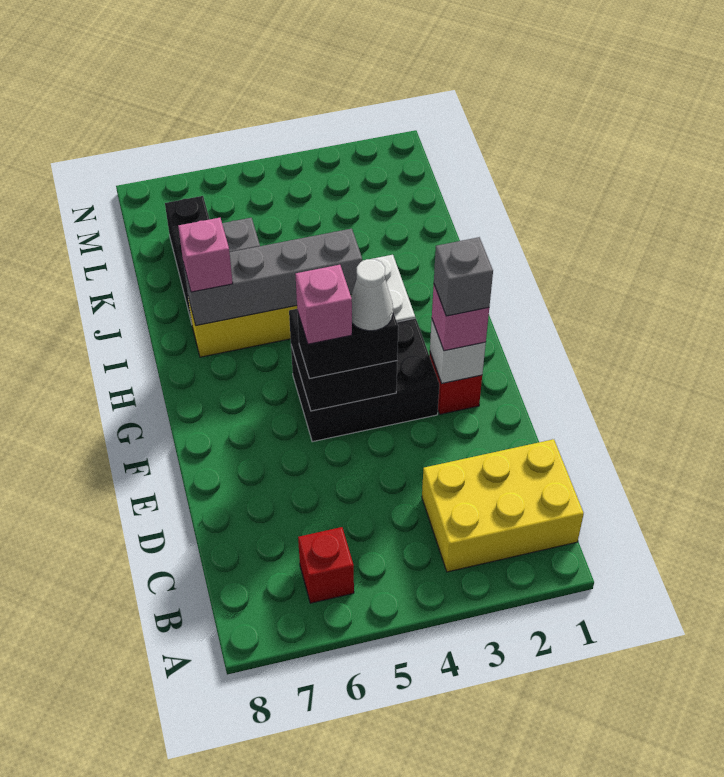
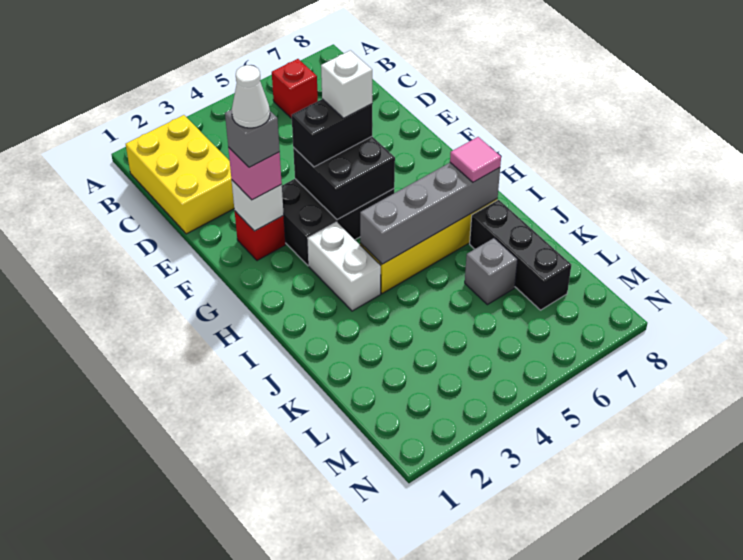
yellow brick B1:C3 level 1 -> yellow brick B1:D2 level 1
white cone F4 level 4 -> white cone F2 level 5
pink brick F5 level 4 -> white brick F5 level 4
pink brick I7 level 3 -> pink tile I7 level 3

